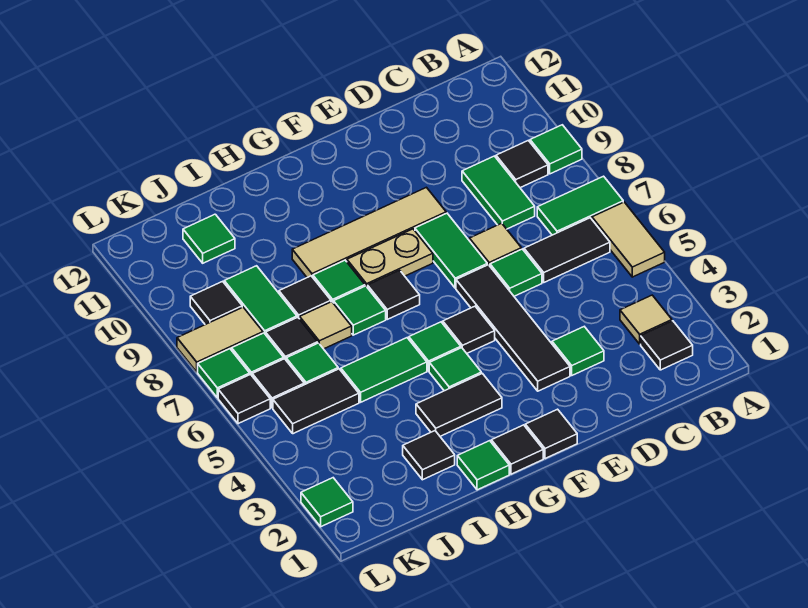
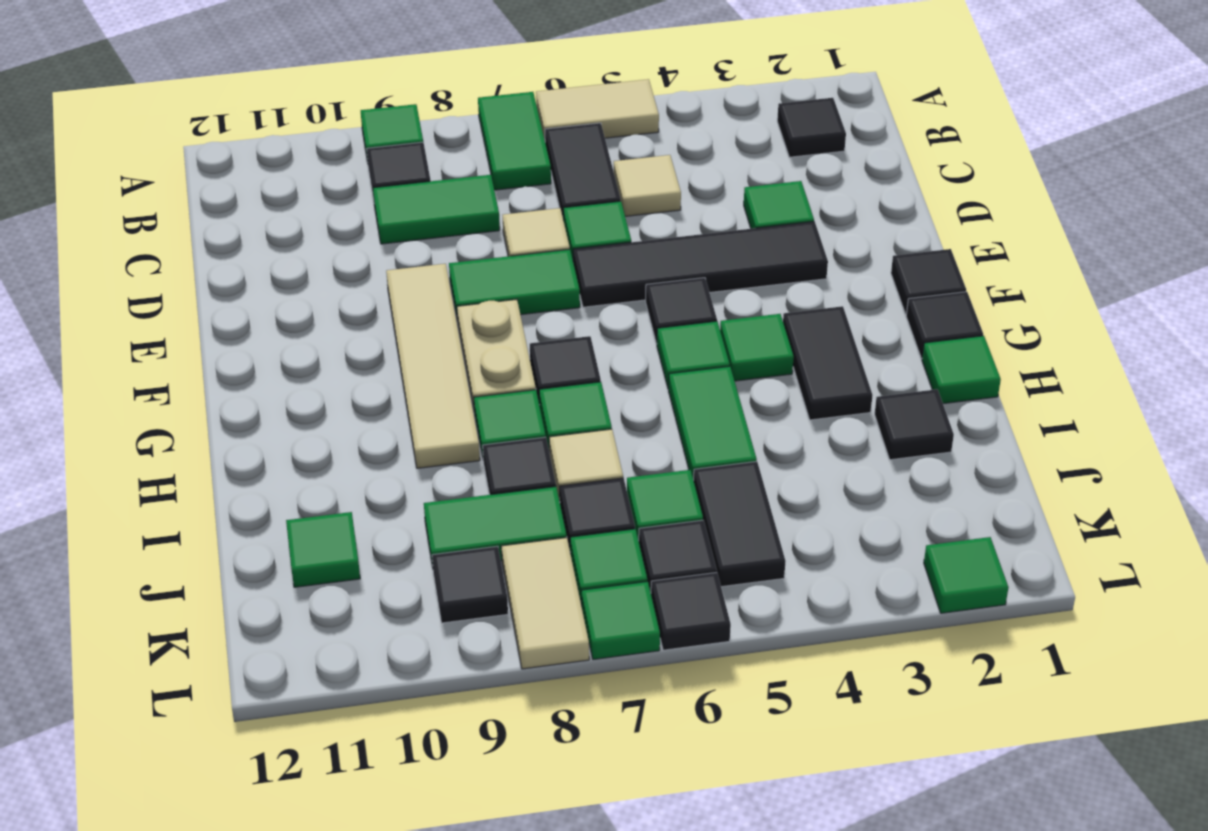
tan tile B3 level 1 -> tan tile C5 level 1

